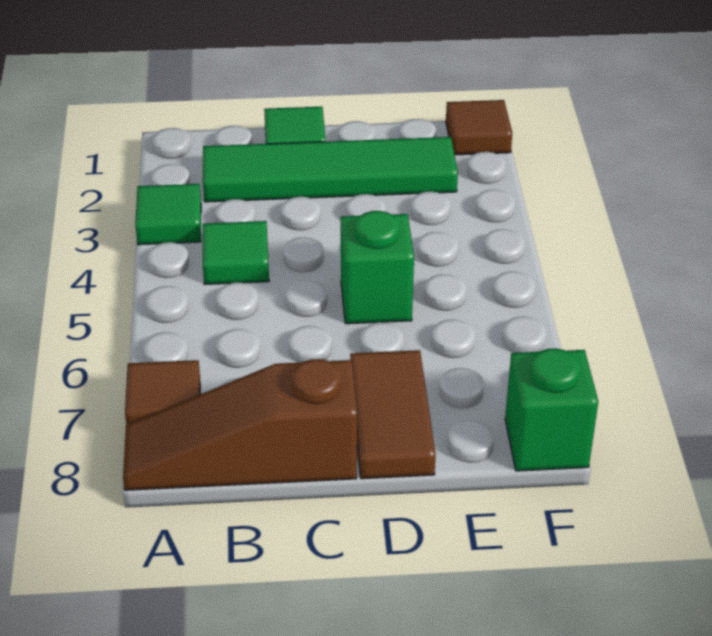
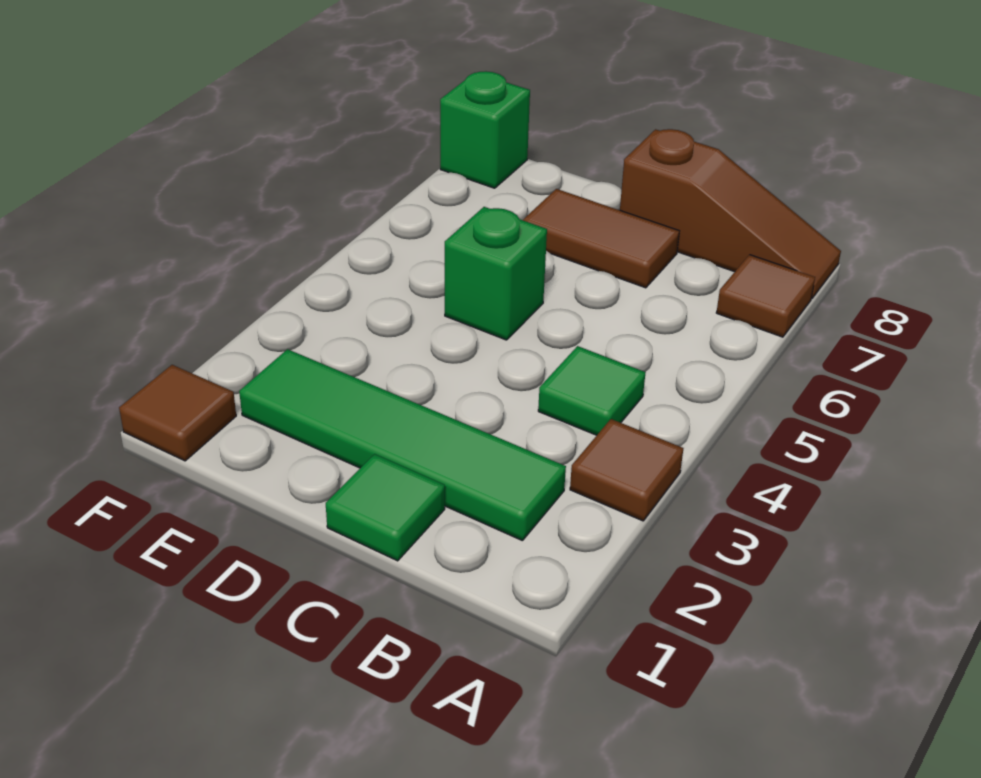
green tile A3 level 1 -> brown tile A3 level 1
brown tile D7:D8 level 1 -> brown tile C7:D7 level 1

